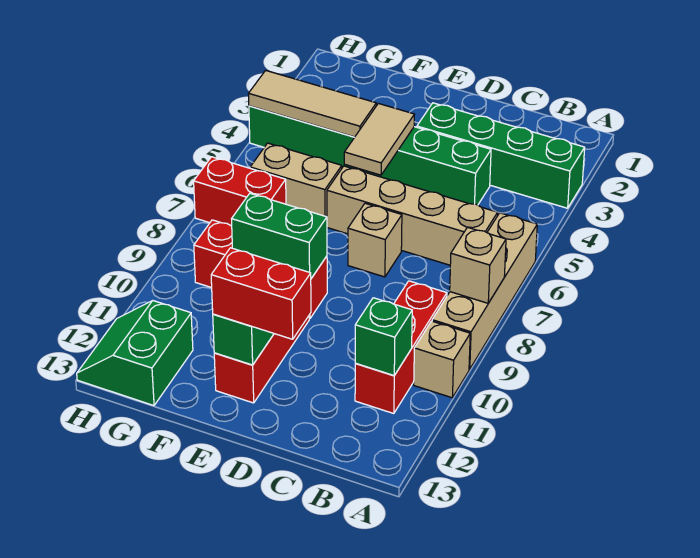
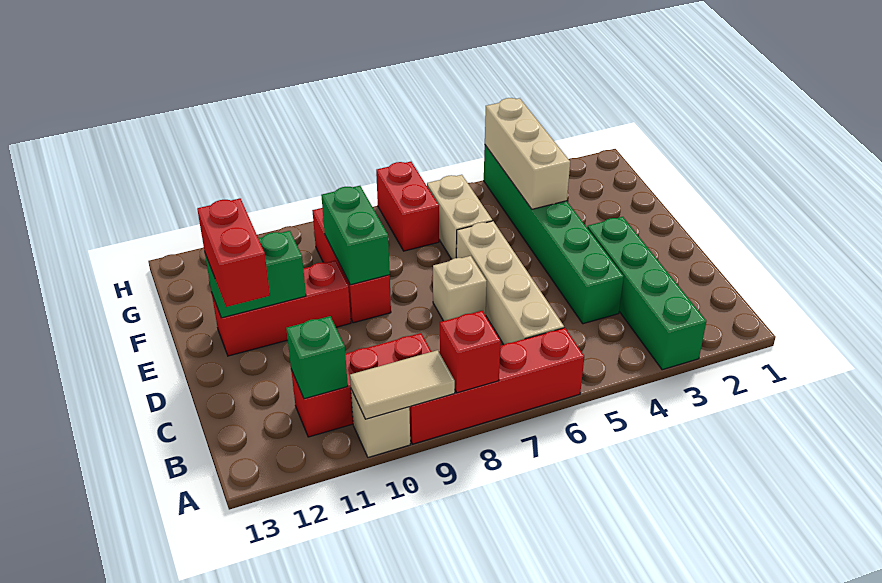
tan brick A6:A9 level 1 -> red brick A6:A9 level 1
tan brick A8 level 2 -> red brick A8 level 2
tan tile E4:E5 level 2 -> tan tile A9:A10 level 2
tan tile F4:H4 level 2 -> tan brick F4:H4 level 2
green slope G12:H13 level 1 top G -> none

